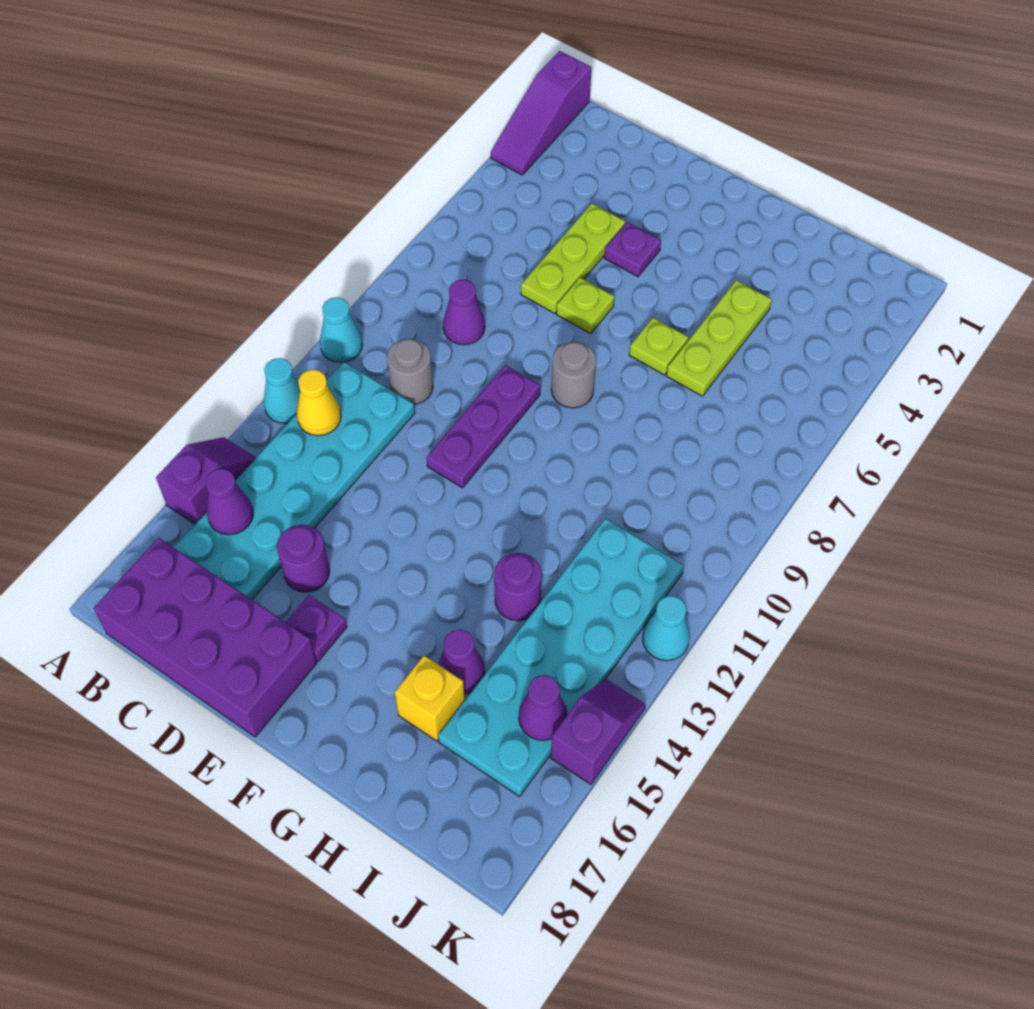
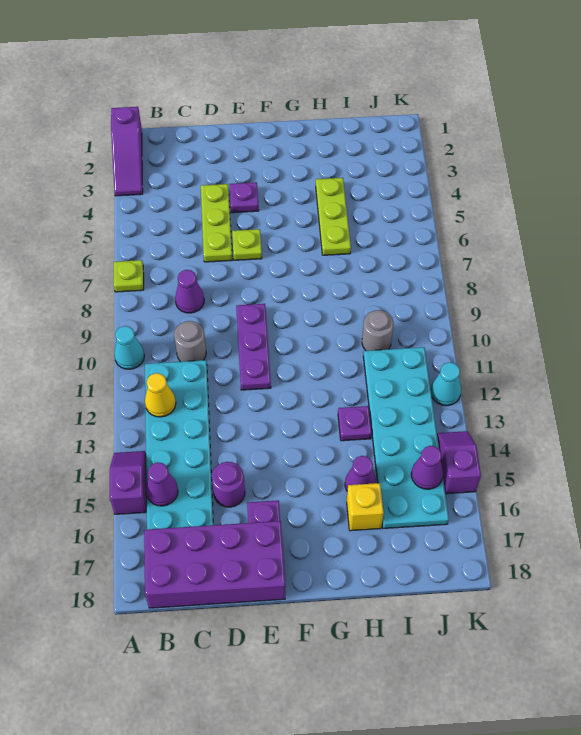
cyan cone A12 level 1 -> none
grey round brick F8 level 1 -> grey round brick I10 level 1
lime plate G6 level 1 -> lime plate A7 level 1
purple round brick H13 level 1 -> purple plate H13 level 1

